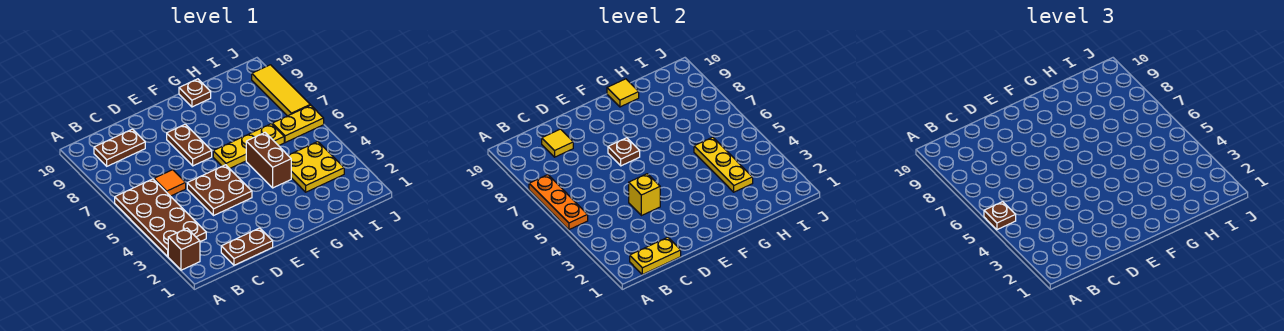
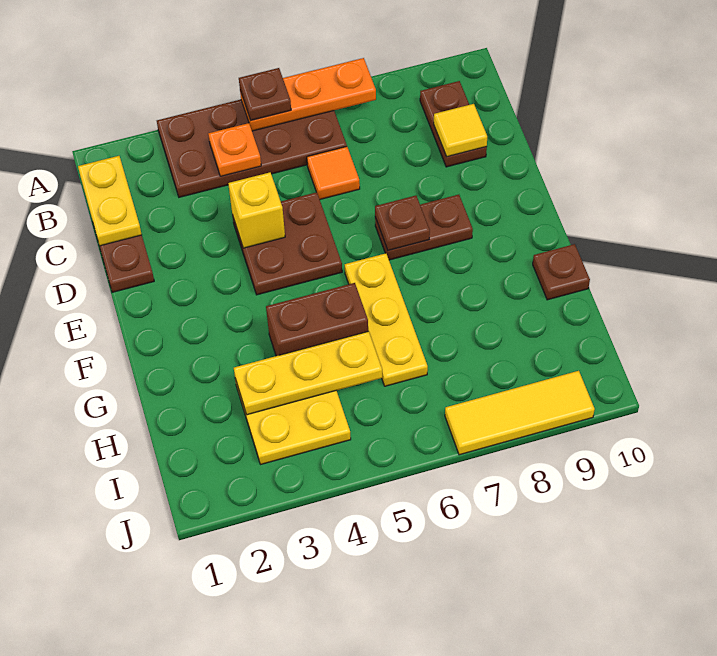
brown brick A2 level 1 -> none
none -> orange plate B4 level 2
yellow tile G10 level 2 -> none
yellow plate I6:J6 level 1 -> none

